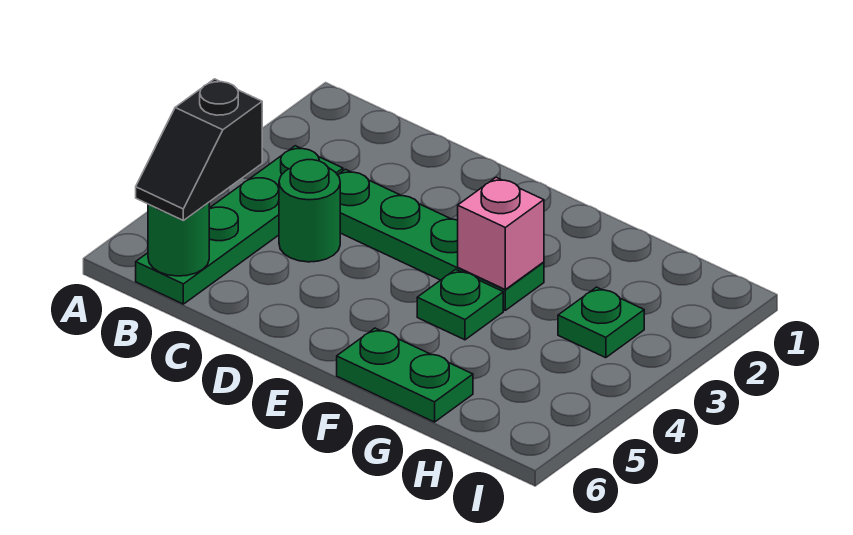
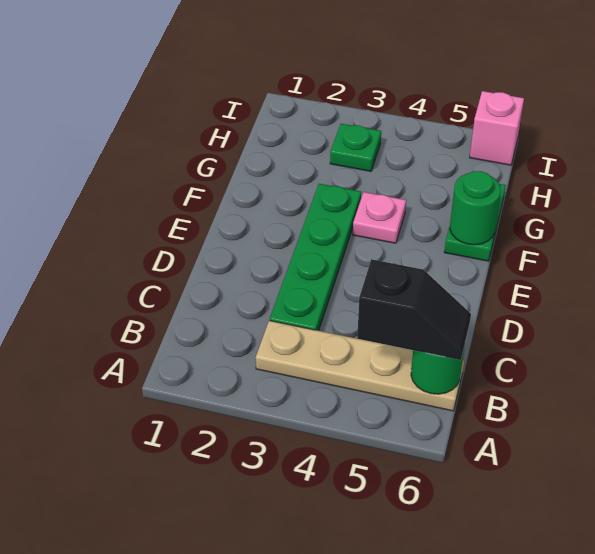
green plate B3:B6 level 1 -> tan plate B3:B6 level 1
green round brick C4 level 1 -> green round brick F6 level 2
pink brick F3 level 2 -> pink brick I6 level 1
green plate F4 level 1 -> pink plate F4 level 1

